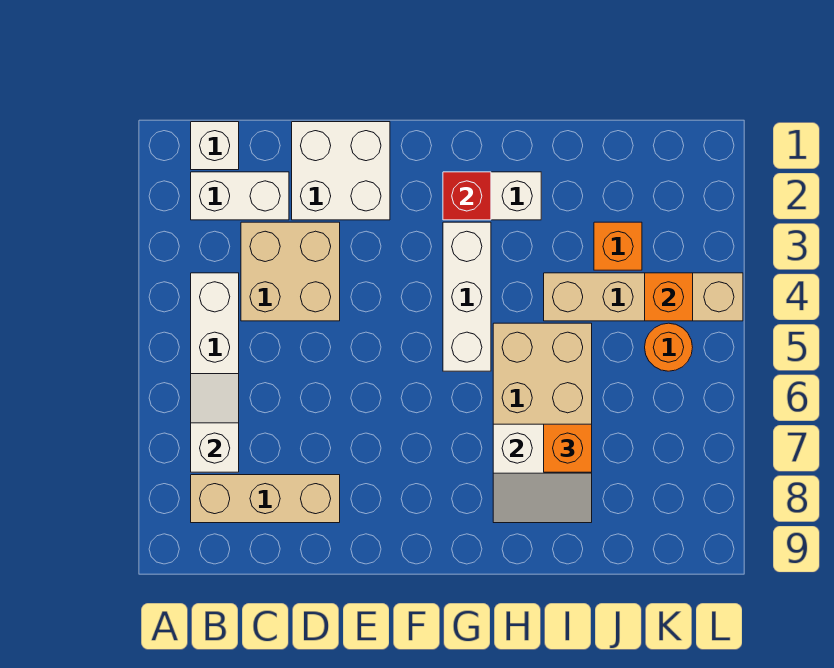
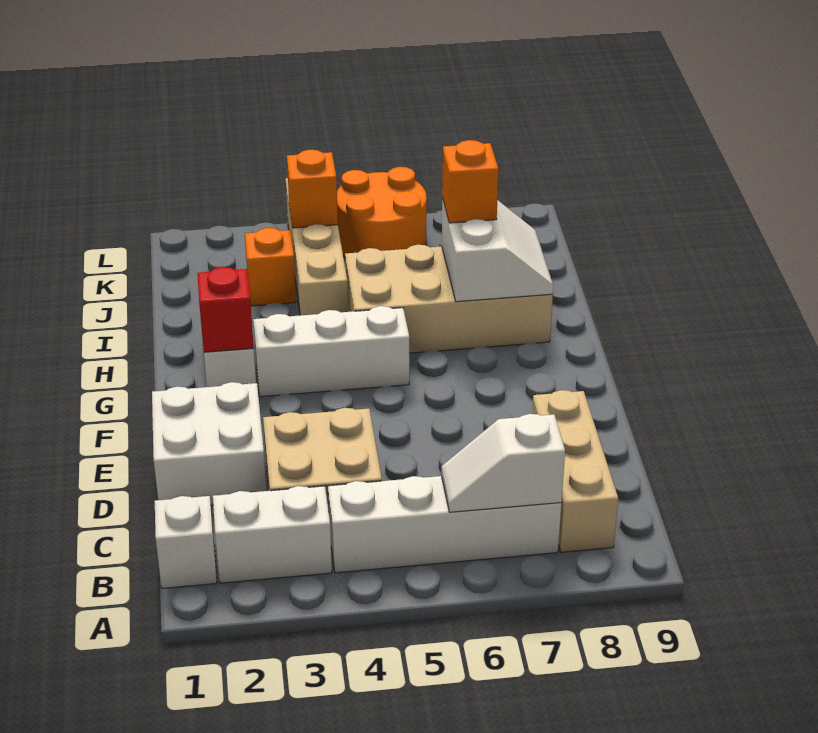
white brick B2:C2 level 1 -> white brick B2:B3 level 1
orange round brick K5 level 1 -> orange round brick K5:L6 level 1

